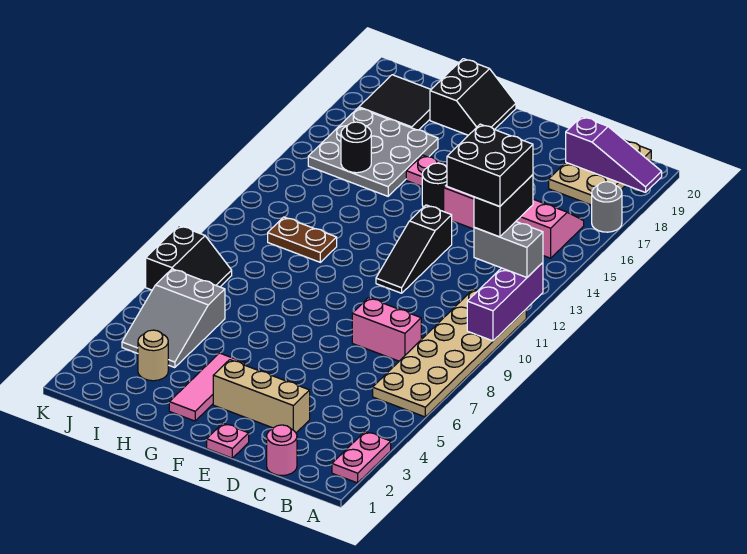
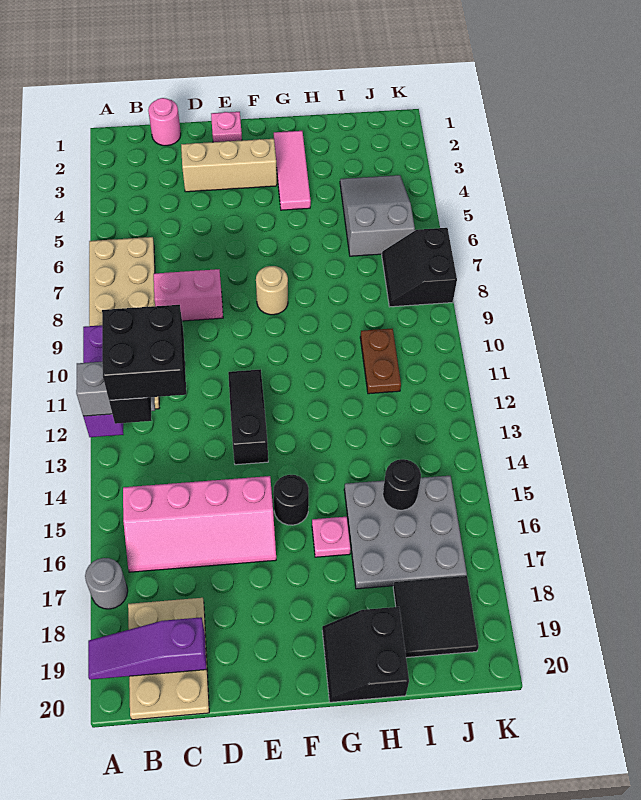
pink plate A2:A3 level 1 -> none
brown plate H11:I11 level 1 -> brown plate I10:I11 level 1
tan round brick I3 level 1 -> tan round brick F8 level 1

